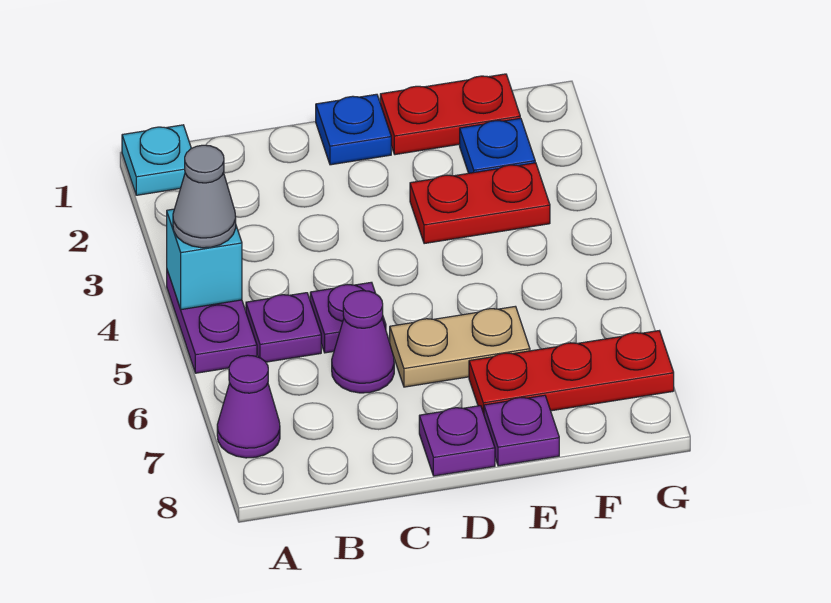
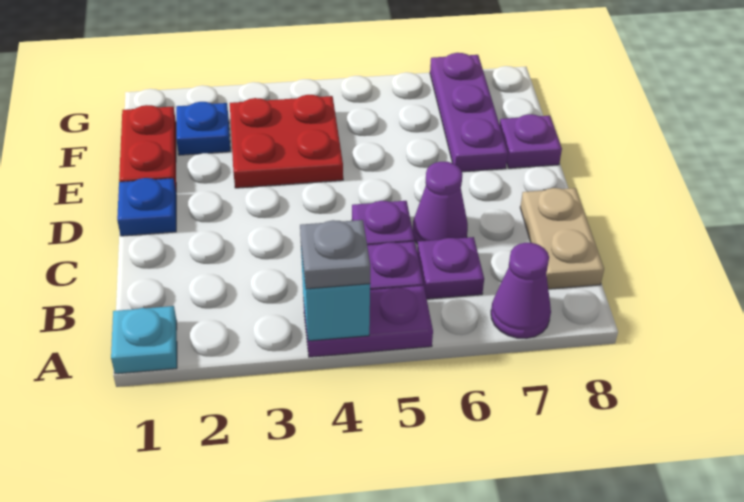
grey cone A4 level 3 -> grey plate A4 level 3
tan plate D6:E6 level 1 -> tan plate B8:C8 level 1
purple plate D8 level 1 -> purple plate B6 level 1
red plate E3:F3 level 1 -> red plate E3:F4 level 1
red plate E7:G7 level 1 -> purple plate E7:G7 level 1

